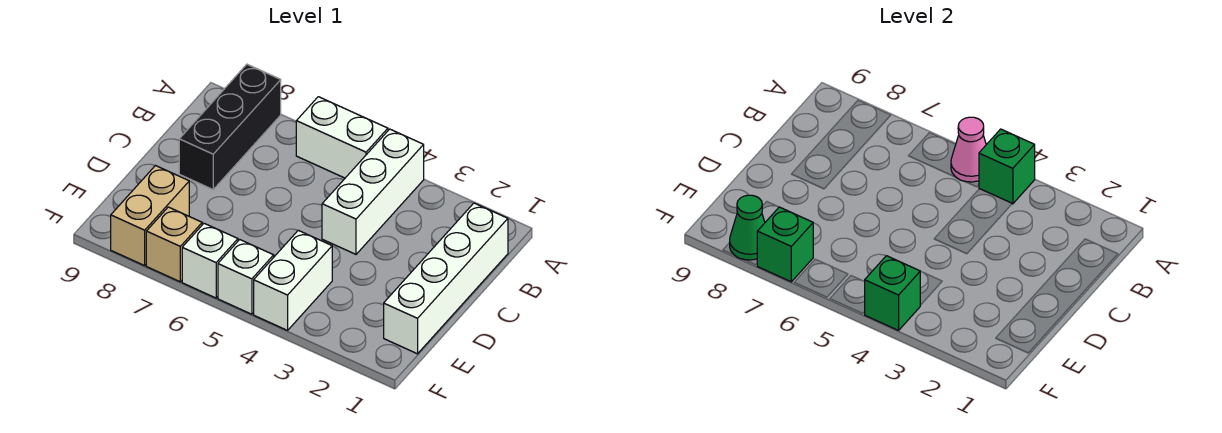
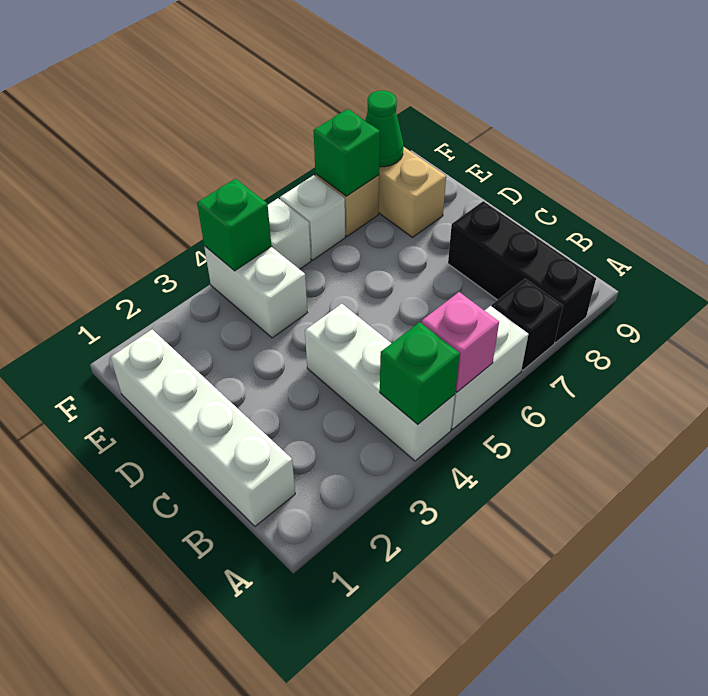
pink cone A5 level 2 -> pink brick A5 level 2
none -> black brick A7 level 1

